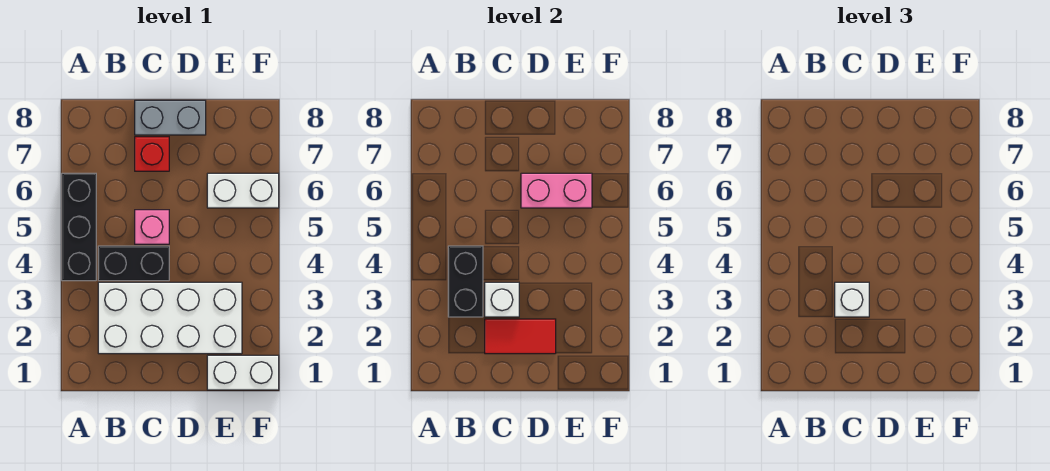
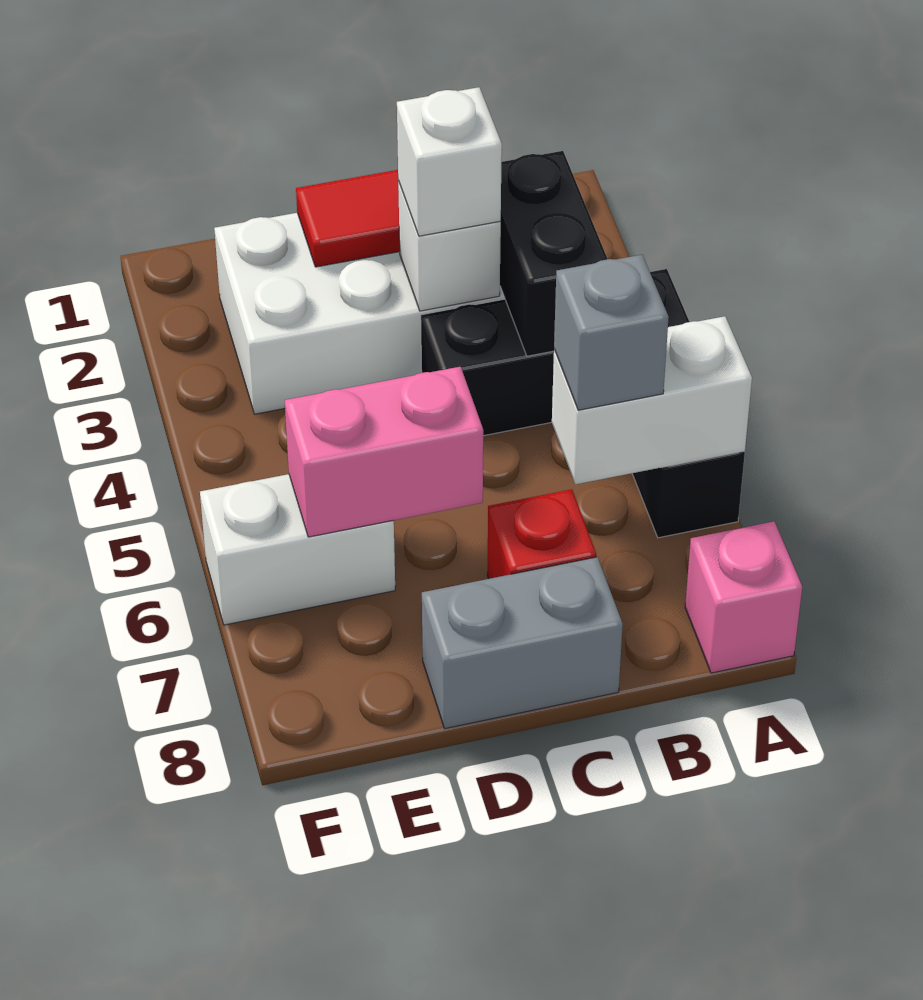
none -> grey brick B6 level 3
pink brick C5 level 1 -> pink brick A8 level 1
white brick E1:F1 level 1 -> white brick A6:B6 level 2

